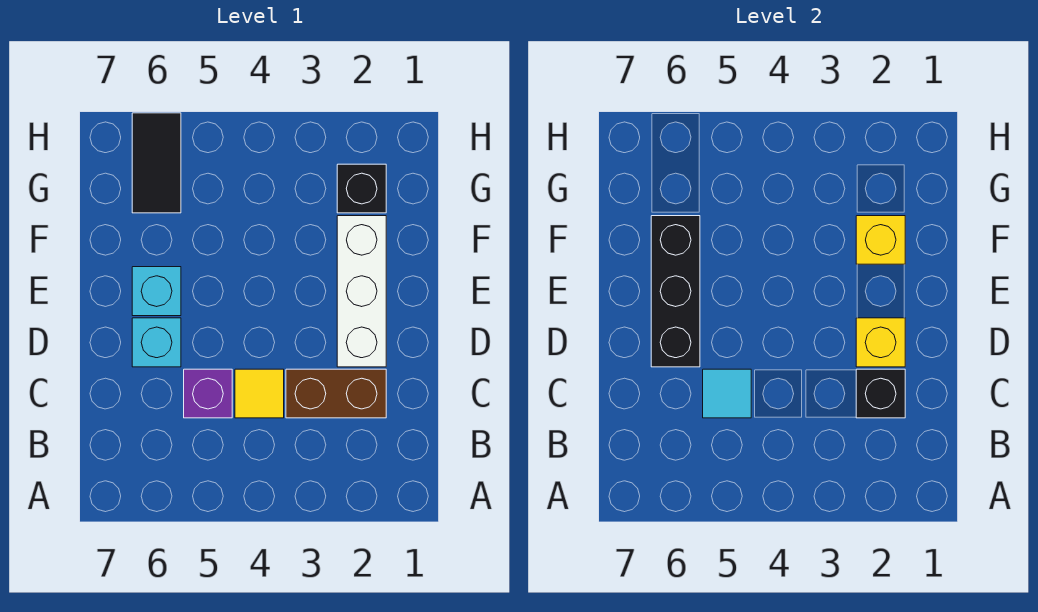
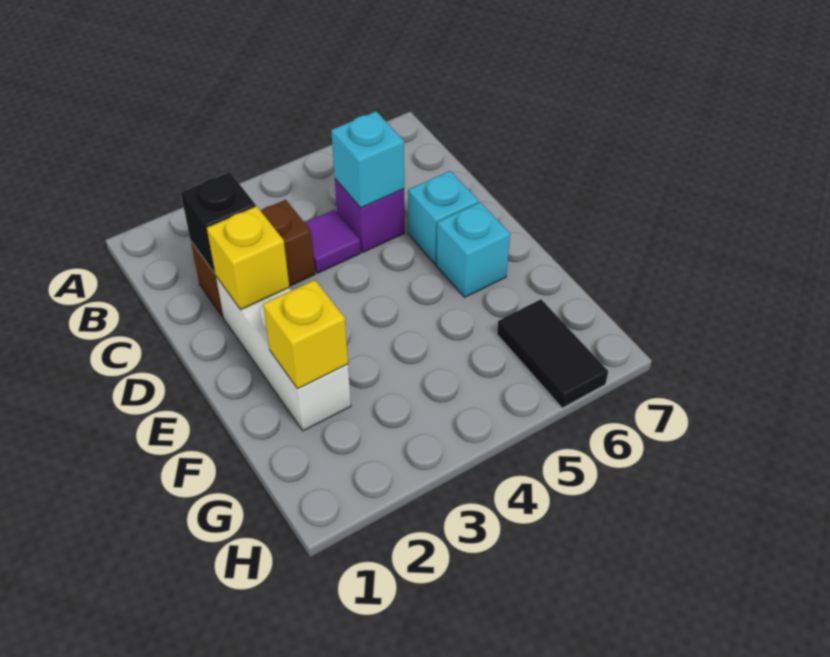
yellow tile C4 level 1 -> purple tile C4 level 1
cyan tile C5 level 2 -> cyan brick C5 level 2
black brick D6:F6 level 2 -> none
black brick G2 level 1 -> none

